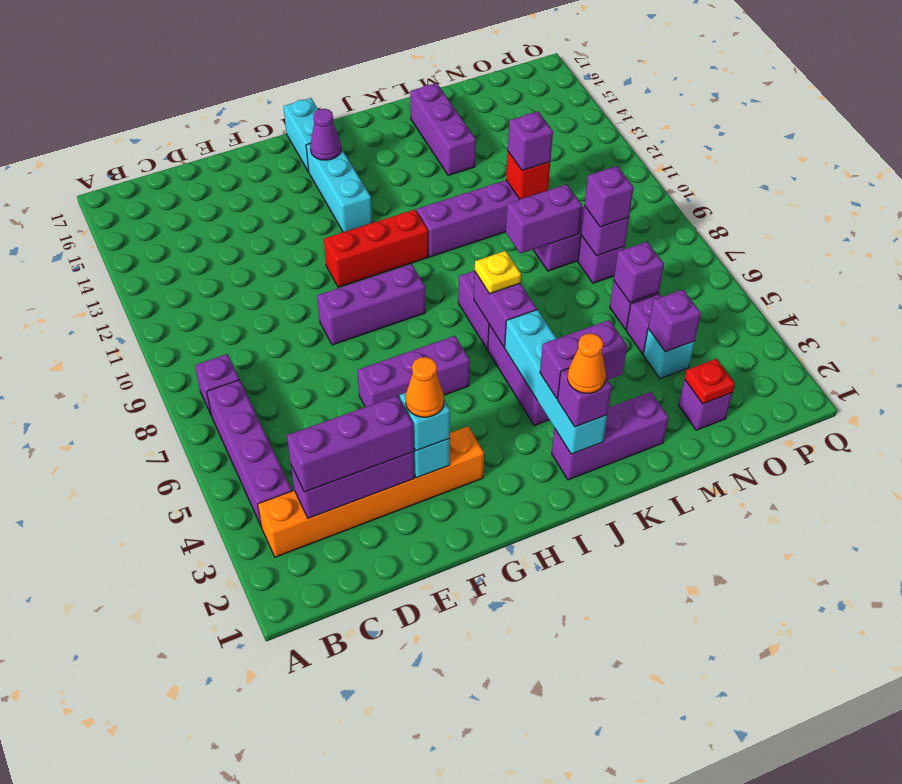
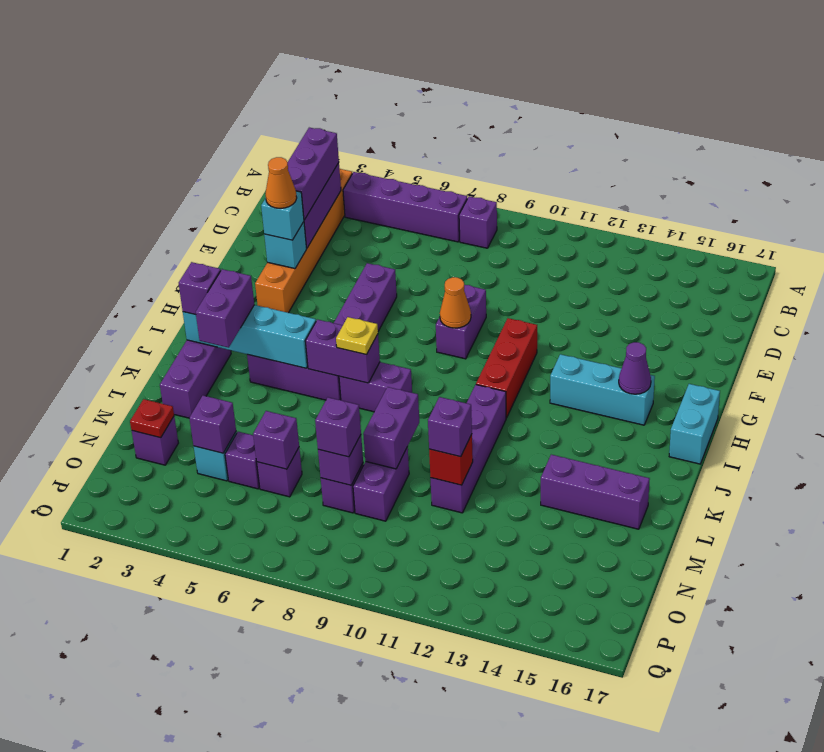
purple brick F9:H9 level 1 -> purple brick F9:G9 level 1
cyan brick H16:H17 level 1 -> cyan brick H17:I17 level 1
orange cone J2 level 4 -> orange cone G9 level 2

